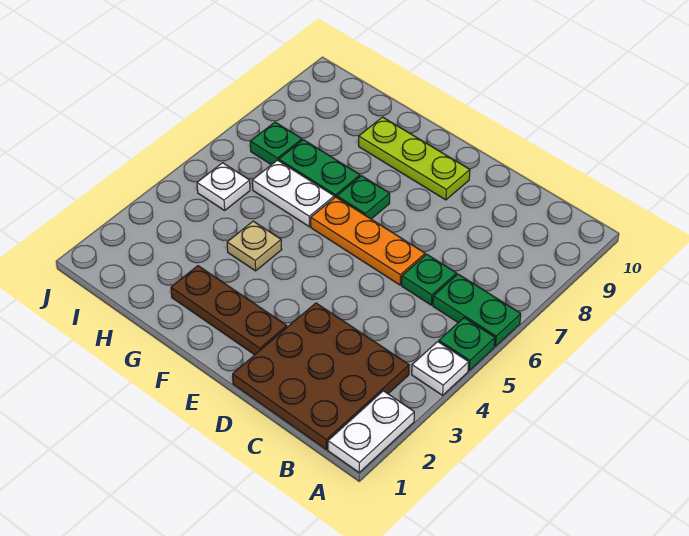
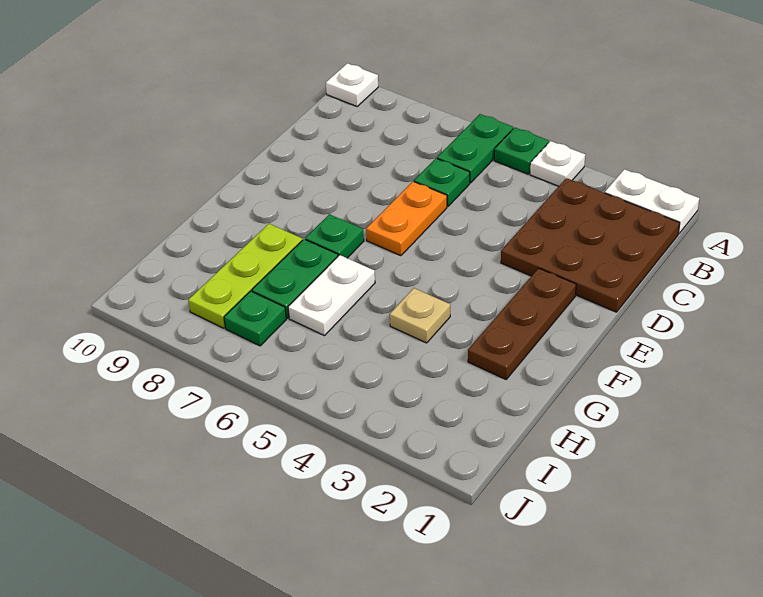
orange plate D6:F6 level 1 -> orange plate D6:E6 level 1
lime plate E9:G9 level 1 -> lime plate G8:I8 level 1
white plate I5 level 1 -> white plate A10 level 1

